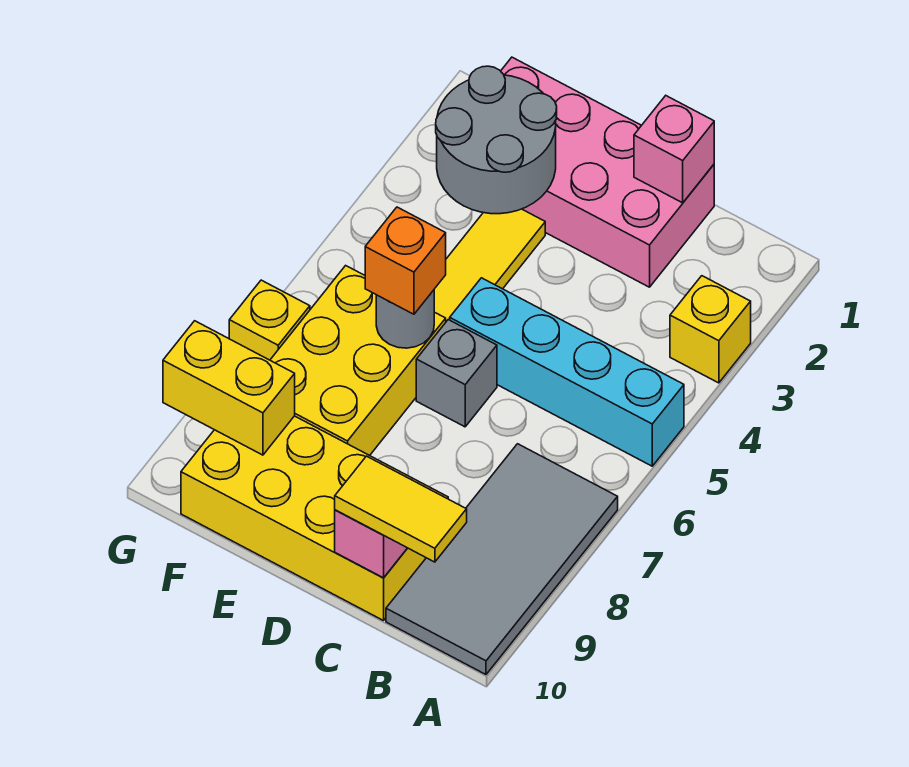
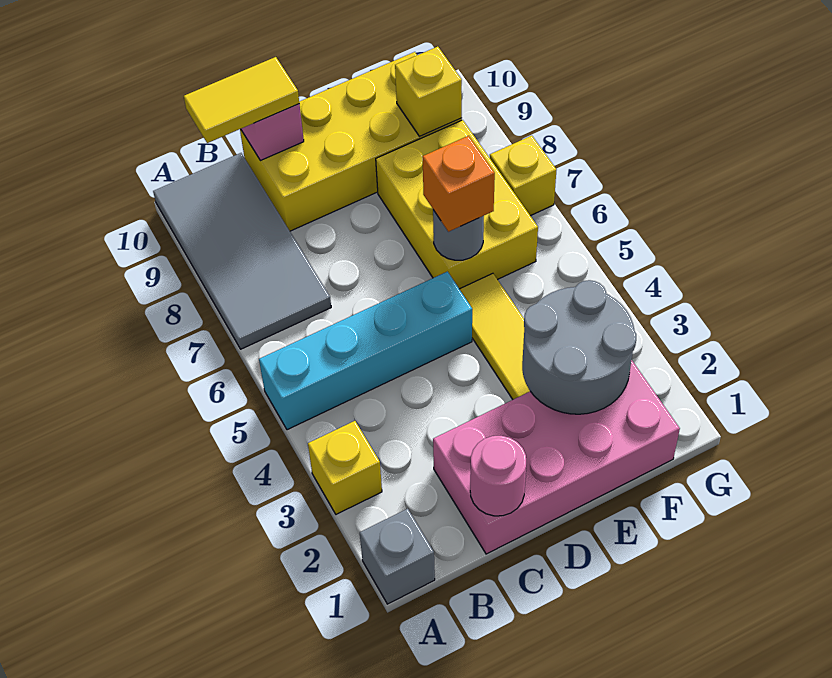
pink brick C1 level 2 -> pink round brick C1 level 2
grey brick D6 level 1 -> grey brick A1 level 1
yellow brick F9:G9 level 2 -> yellow brick F9 level 2

